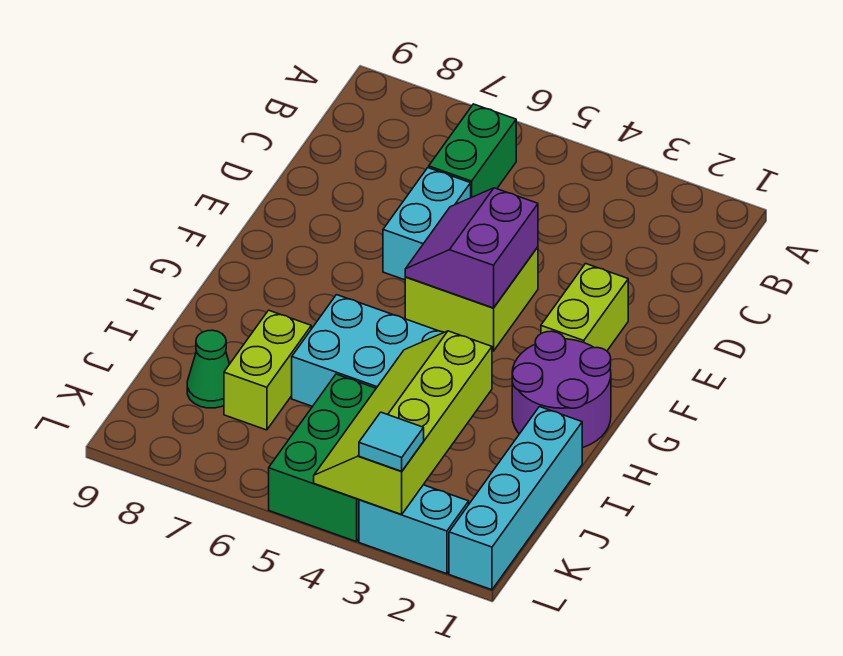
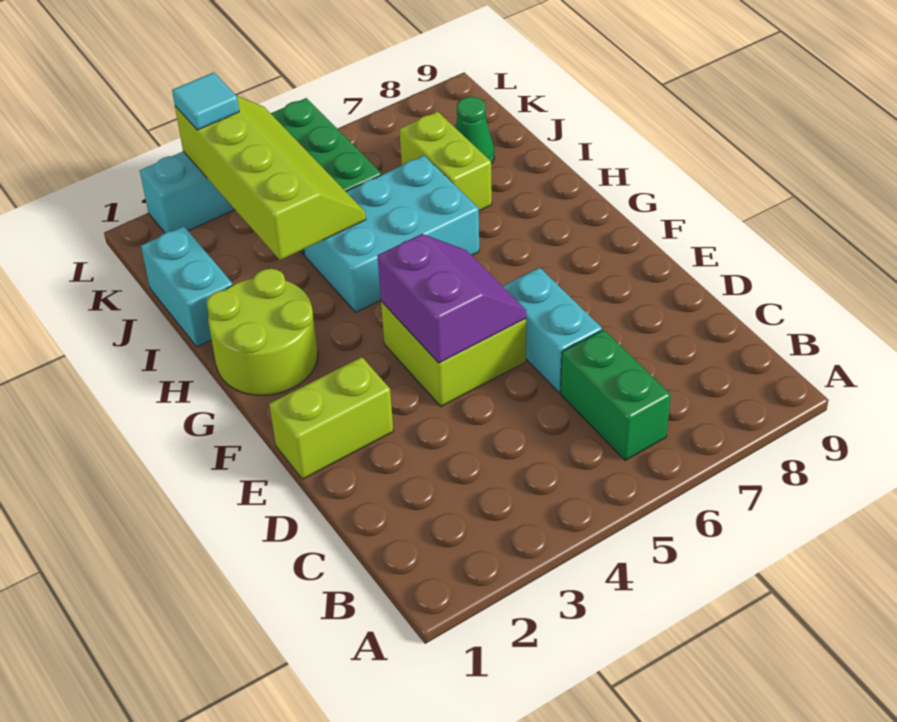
lime brick E2:F2 level 1 -> lime brick E1:E2 level 1
purple round brick G1:H2 level 1 -> lime round brick G1:H2 level 1
cyan brick I1:L1 level 1 -> cyan brick I1:J1 level 1

